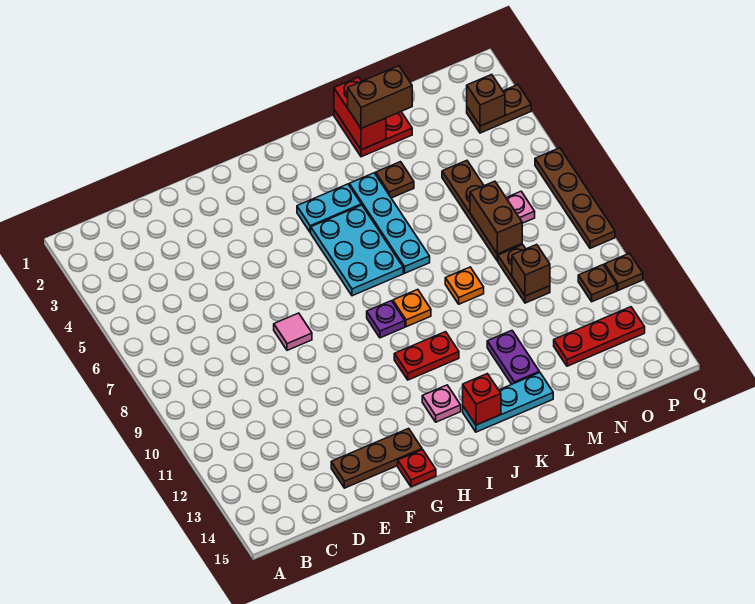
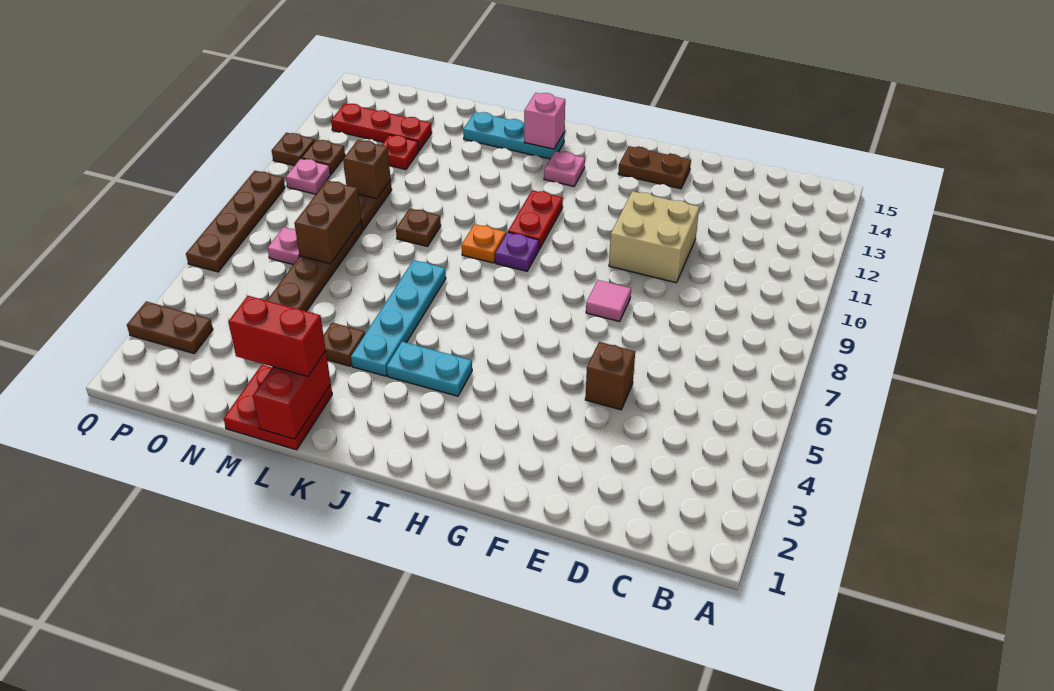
none -> tan brick E10:F11 level 1
brown plate E14:G14 level 1 -> brown plate F14:G14 level 1
red plate G15 level 1 -> red plate N12 level 1
cyan plate I5:J7 level 1 -> none
red plate I11:J11 level 1 -> red plate I10:I11 level 1
red brick J14 level 2 -> pink brick J14 level 2
brown brick L2:M2 level 3 -> red brick L2:M2 level 3
orange plate L9 level 1 -> brown plate L9 level 1
purple plate L12:L13 level 1 -> none
brown brick P3 level 2 -> brown brick E5 level 1
none -> pink plate P10 level 1

